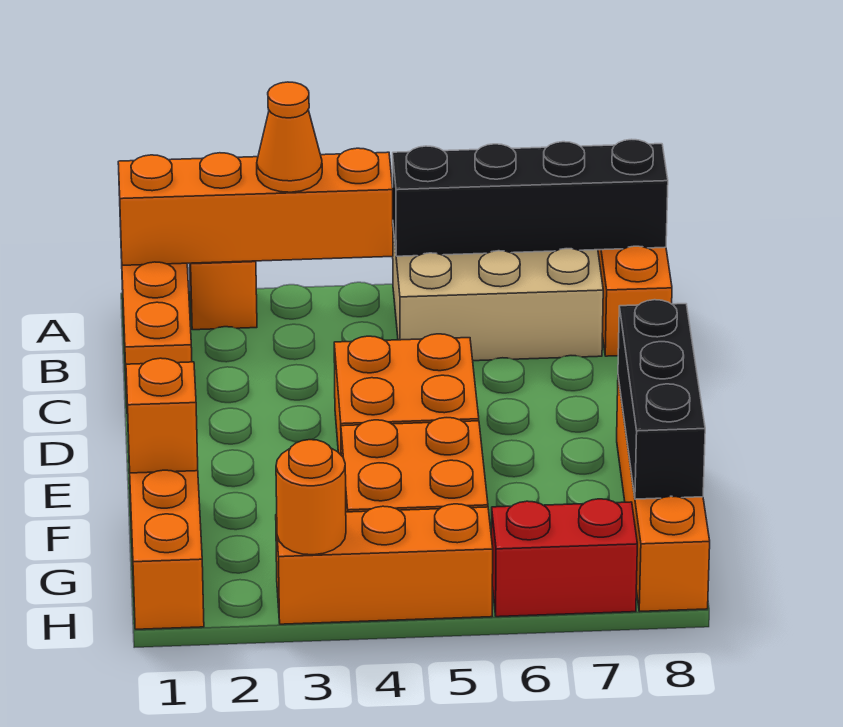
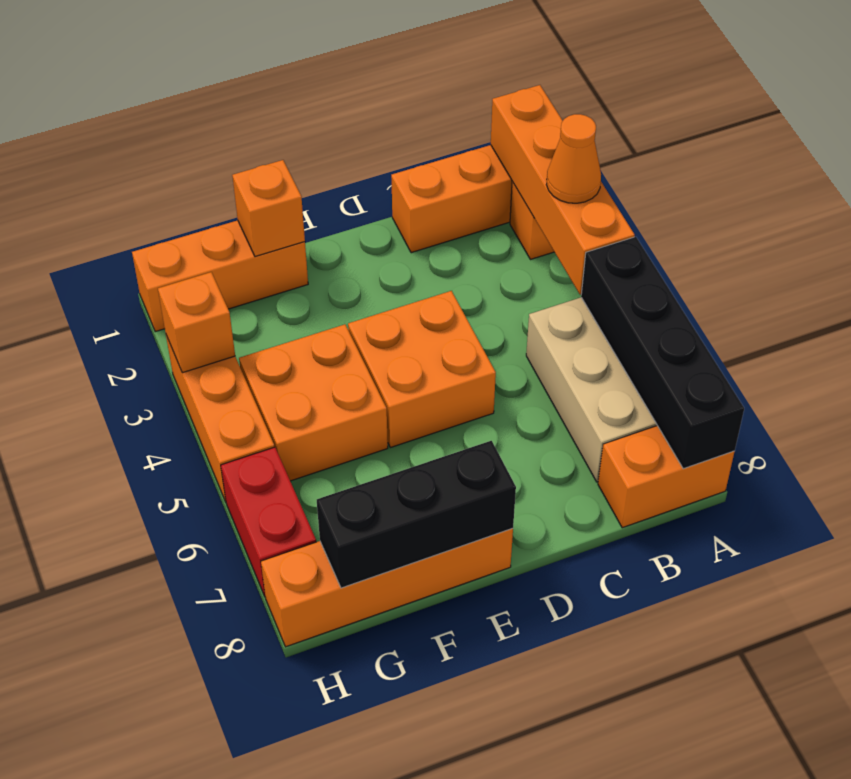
orange round brick H3 level 2 -> orange brick H3 level 2

